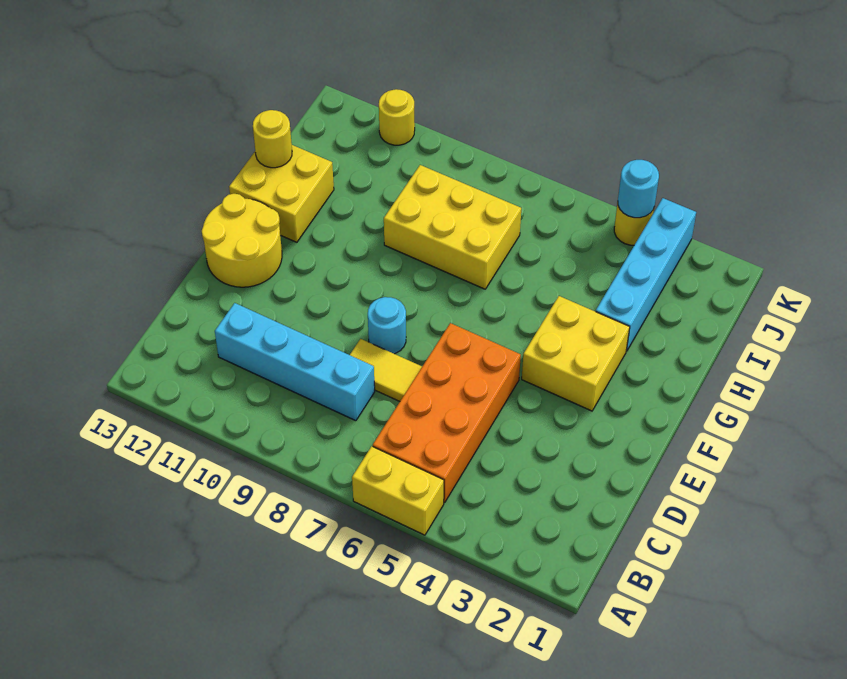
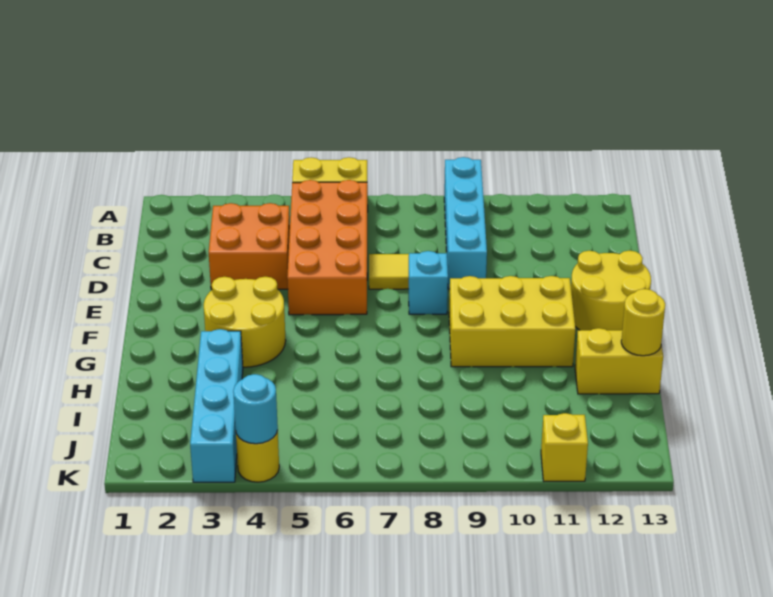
none -> orange brick C3:D4 level 1
cyan brick C8:C11 level 1 -> cyan brick A9:D9 level 1
cyan round brick E8 level 1 -> cyan brick E8 level 1
yellow brick F3:G4 level 1 -> yellow round brick F3:G4 level 1
yellow brick G12:H13 level 1 -> yellow brick H12:H13 level 1
yellow brick H7:I9 level 1 -> yellow brick F9:G11 level 1
yellow round brick K11 level 1 -> yellow brick K11 level 1

